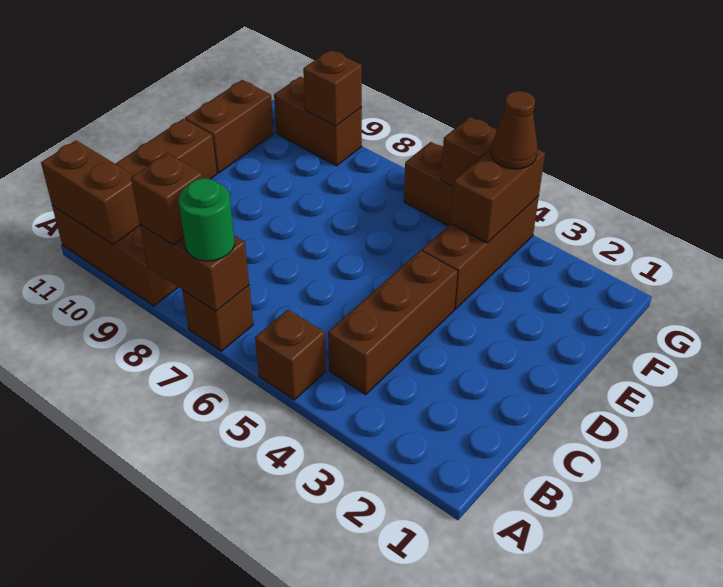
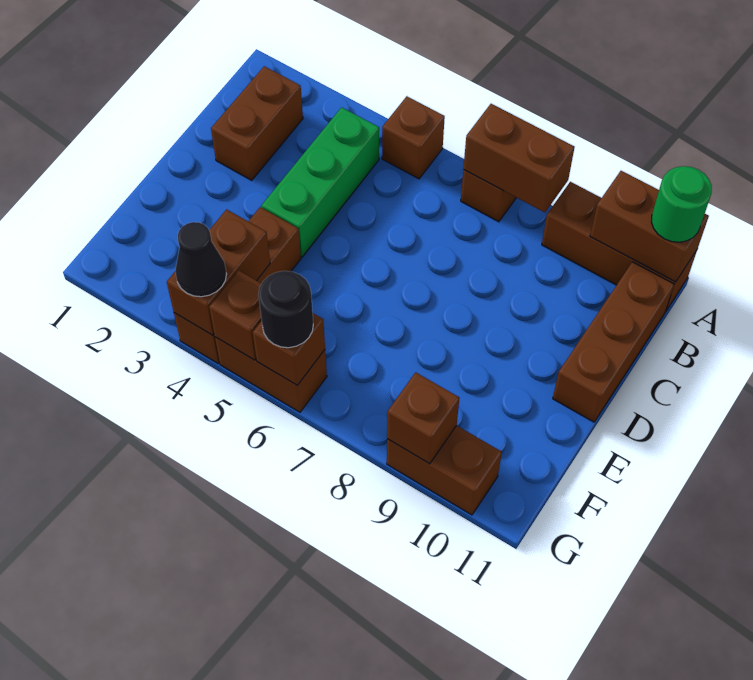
green round brick A7 level 3 -> green round brick A11 level 3
brown brick A8 level 3 -> brown brick G6 level 2
brown brick B4:D4 level 1 -> green brick B4:D4 level 1
brown brick E11:F11 level 1 -> brown brick B2:C2 level 1
brown cone G4 level 3 -> black cone G4 level 3
none -> black round brick G6 level 3

